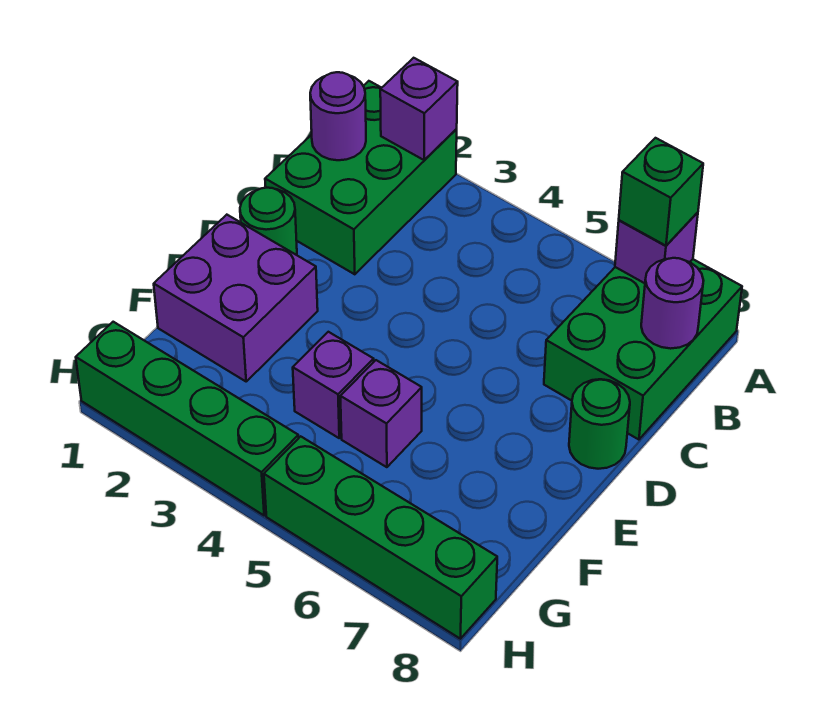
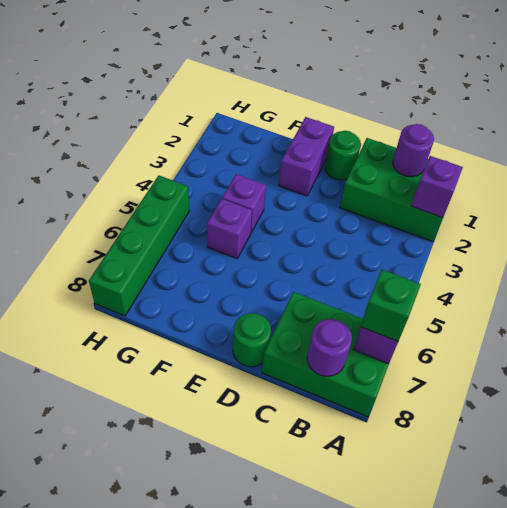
purple brick E1:F2 level 1 -> purple brick E1:E2 level 1
green brick H1:H4 level 1 -> none

